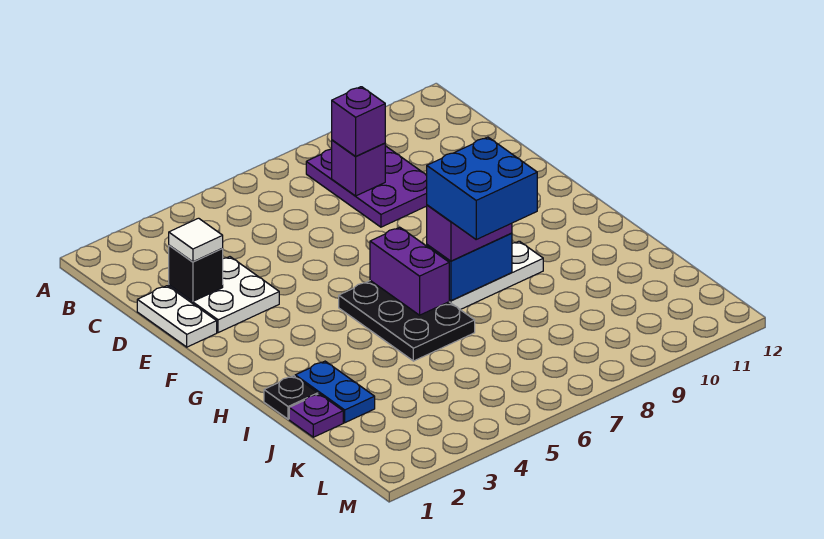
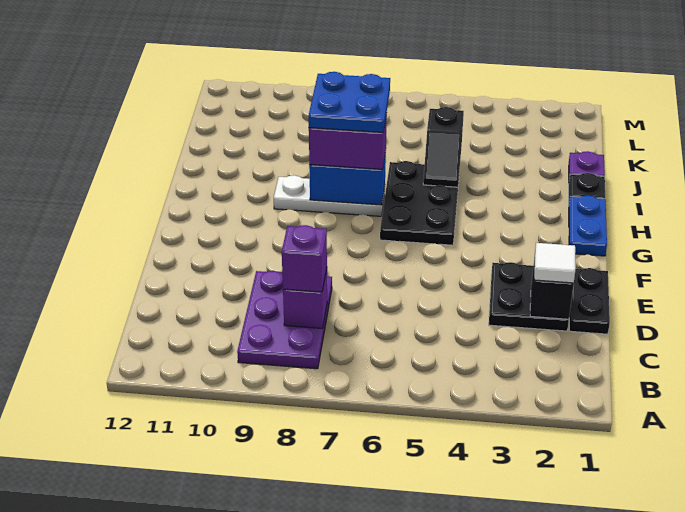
white plate D1:E1 level 1 -> black plate D1:E1 level 1
white plate D2:E3 level 1 -> black plate D2:E3 level 1
purple brick G6:H6 level 2 -> none
blue brick H7:I8 level 4 -> blue plate H7:I8 level 4
blue plate I2:J2 level 1 -> blue plate G1:H1 level 1
none -> black slope I5:J5 level 2 top J

